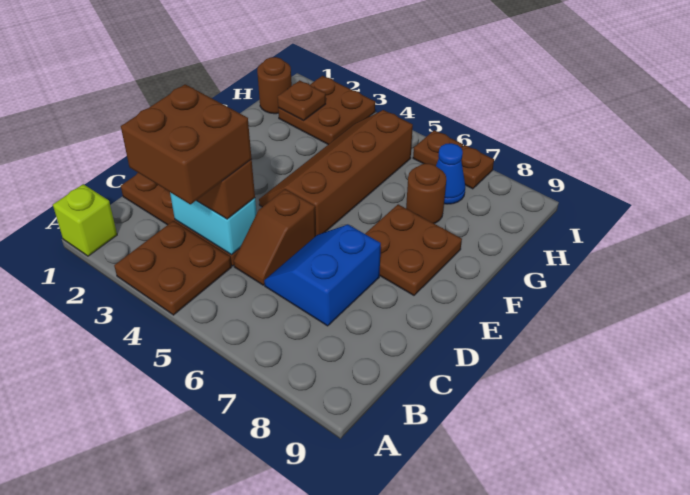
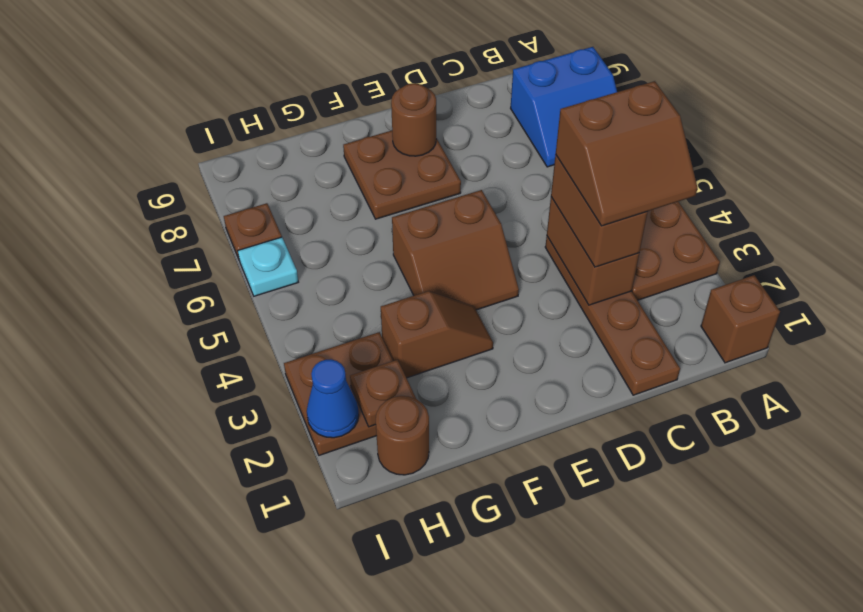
lime brick A1 level 1 -> brown brick A1 level 1
brown brick B3:C4 level 4 -> brown slope B3:C4 level 4 top 4
cyan brick C3:C4 level 2 -> brown brick C3:C4 level 2
brown slope C5:D5 level 1 top D -> brown slope F3:G3 level 1 top G
blue slope C6:D7 level 1 top 7 -> blue slope A7:B8 level 1 top 8
brown slope E4:H5 level 1 top 5 -> brown slope E4:F5 level 1 top 5
brown round brick G7 level 1 -> brown round brick E8 level 2
blue cone H7 level 1 -> blue cone I2 level 2
brown plate I6 level 1 -> cyan plate I6 level 1

